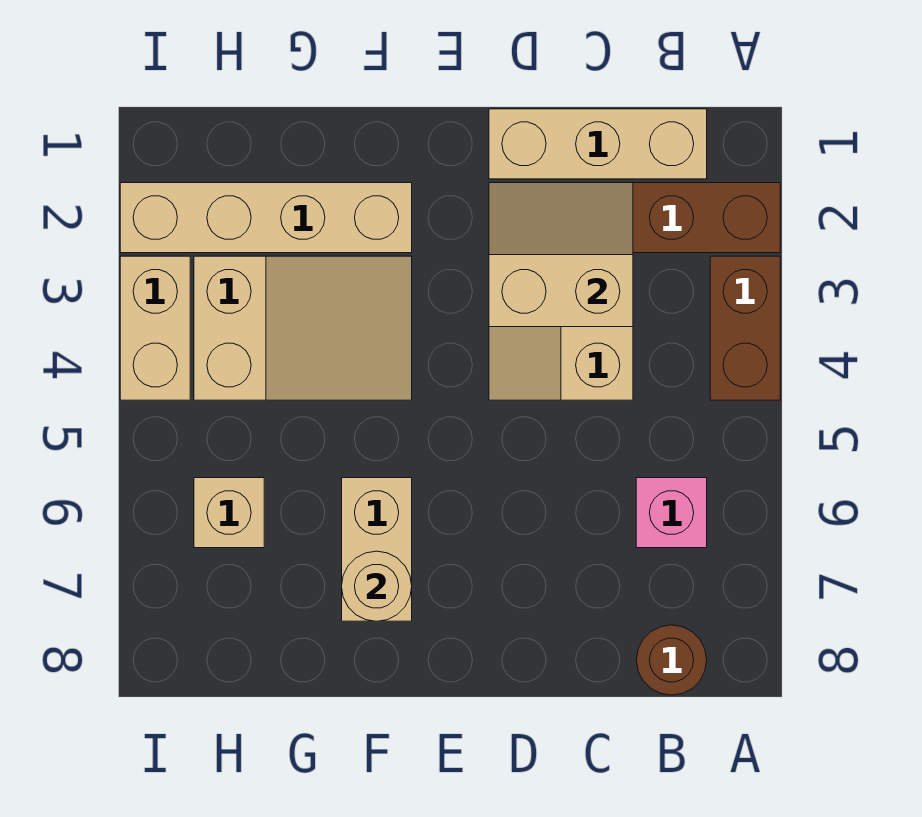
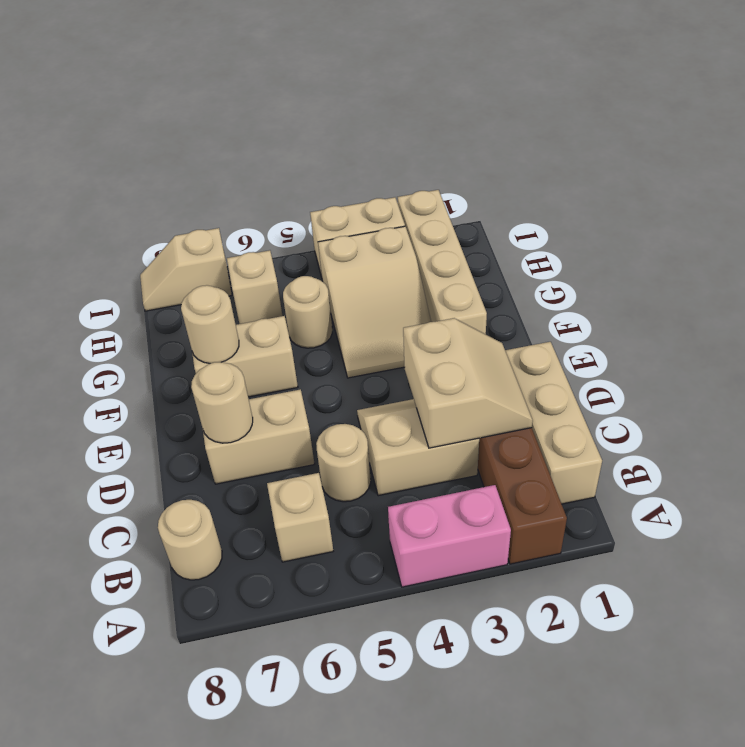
brown brick A3:A4 level 1 -> pink brick A3:A4 level 1
pink brick B6 level 1 -> tan brick B6 level 1
brown round brick B8 level 1 -> tan round brick B8 level 1
none -> tan round brick C5 level 1
none -> tan brick D6:D7 level 1
none -> tan round brick D7 level 2
none -> tan round brick G5 level 1
none -> tan slope I7:I8 level 1 top 7

